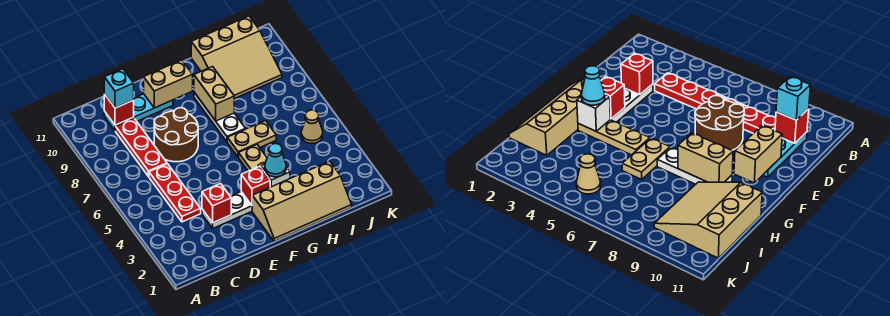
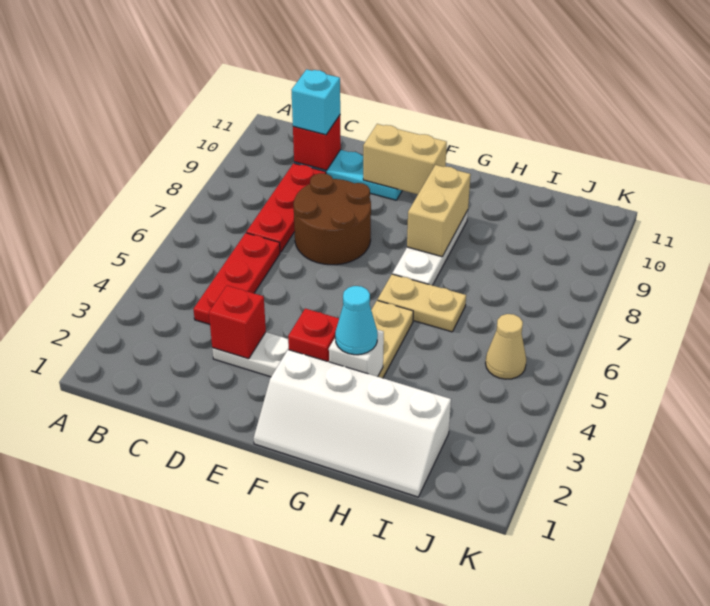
tan slope F1:I2 level 1 top 2 -> white slope F1:I2 level 1 top 2
tan slope H9:J11 level 1 top 11 -> none

